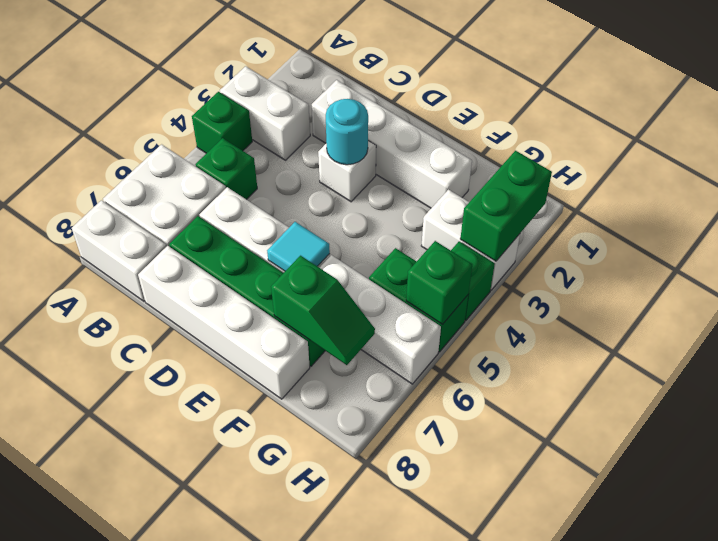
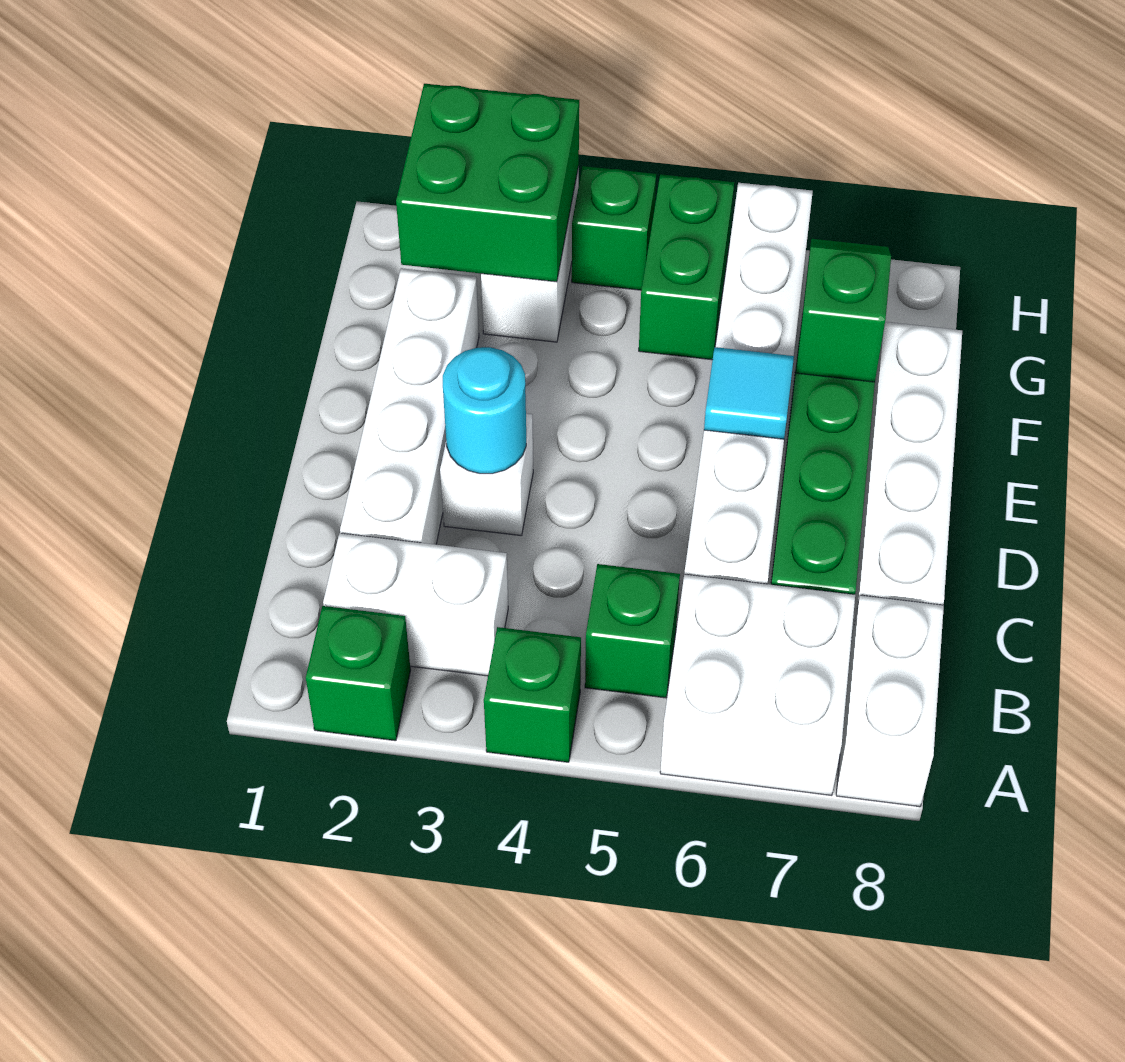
white brick A3:B3 level 1 -> white brick B2:B3 level 1
green brick H2:H3 level 2 -> green brick G2:H3 level 2
green brick H5 level 2 -> green brick A2 level 1

